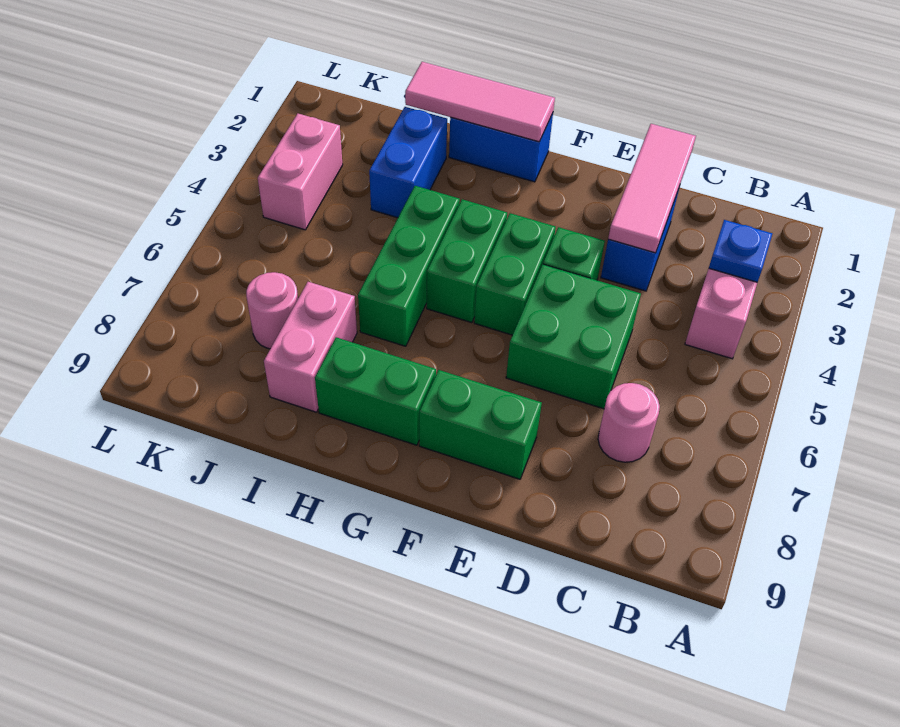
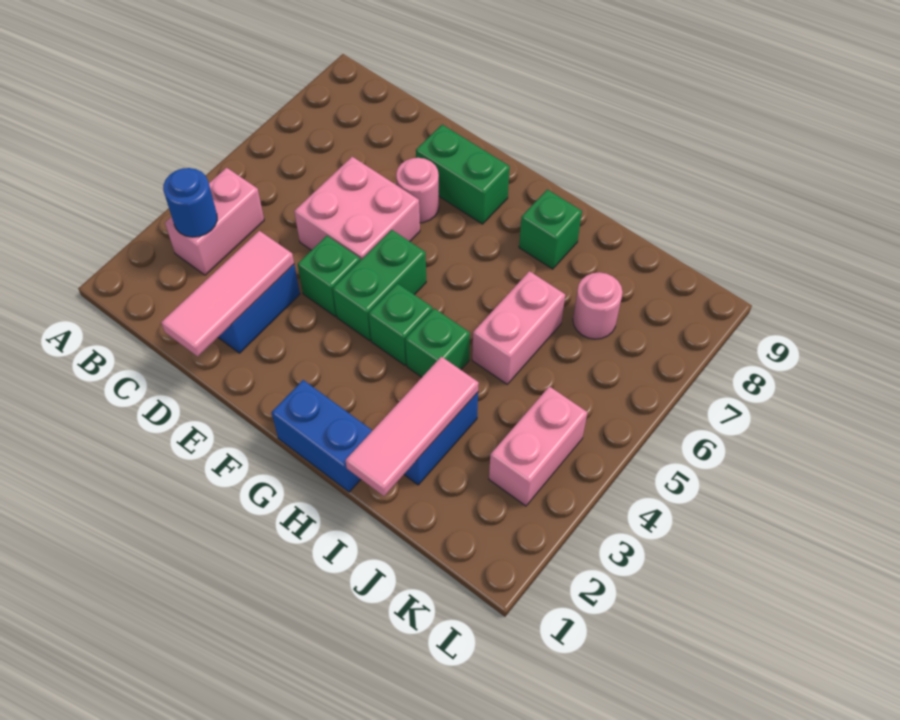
blue plate B3 level 2 -> blue round brick B3 level 2
pink round brick C7 level 1 -> pink round brick E7 level 1
green brick D5:E6 level 1 -> pink brick D5:E6 level 1
pink tile G1:I1 level 2 -> pink tile I1:I3 level 2
green brick G4:G5 level 1 -> green brick G4 level 1
green brick G8:H8 level 1 -> green brick H8 level 1
green brick H4:H6 level 1 -> green brick H4 level 1
pink brick I7:I8 level 1 -> pink brick I5:I6 level 1

